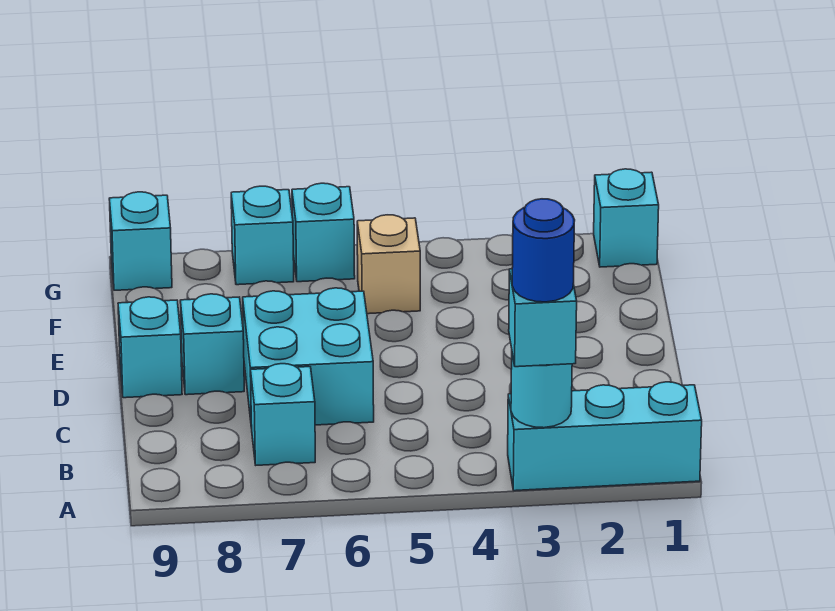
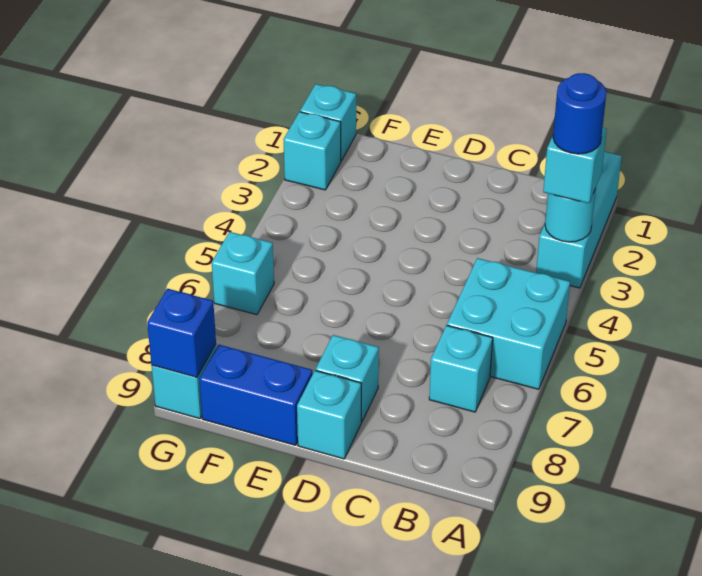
cyan brick C6:D7 level 1 -> cyan brick A5:B6 level 1
none -> blue brick E9:F9 level 1
tan brick F5 level 1 -> none
cyan brick G7 level 1 -> cyan brick G2 level 1
none -> blue brick G9 level 2

